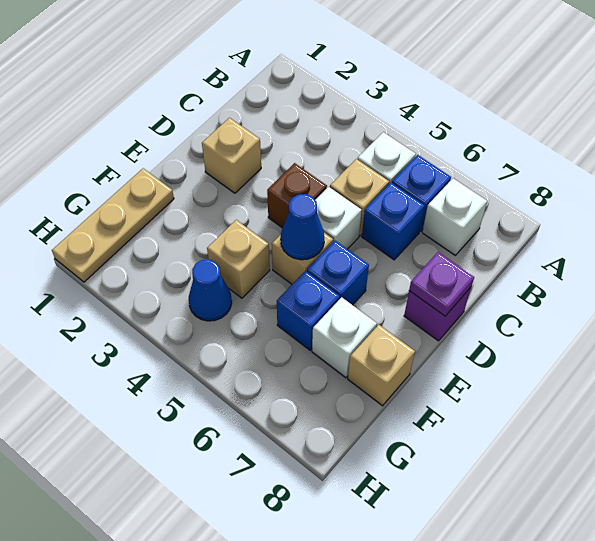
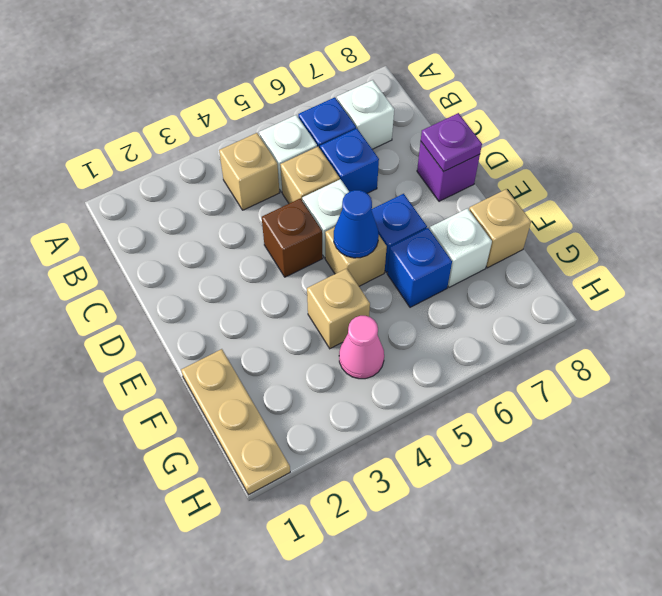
tan brick D2 level 1 -> tan brick B4 level 1
blue cone G4 level 1 -> pink cone G4 level 1

